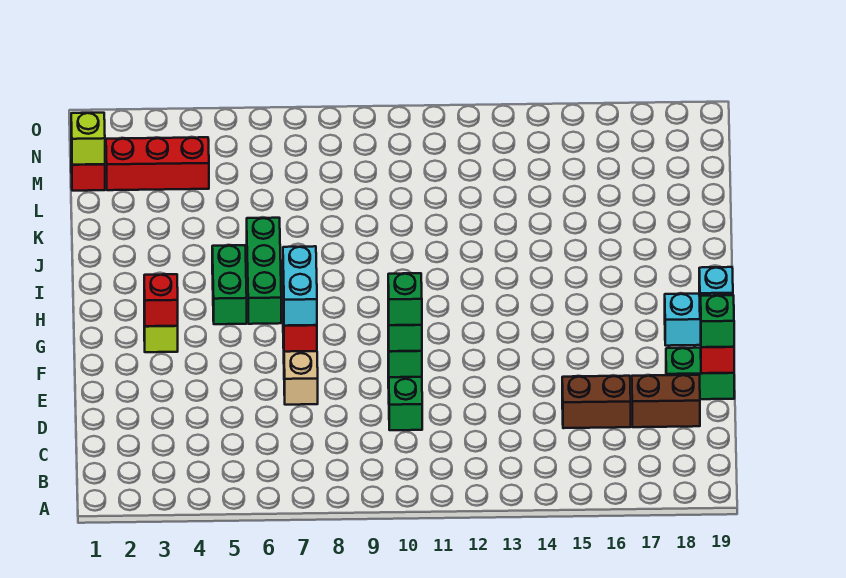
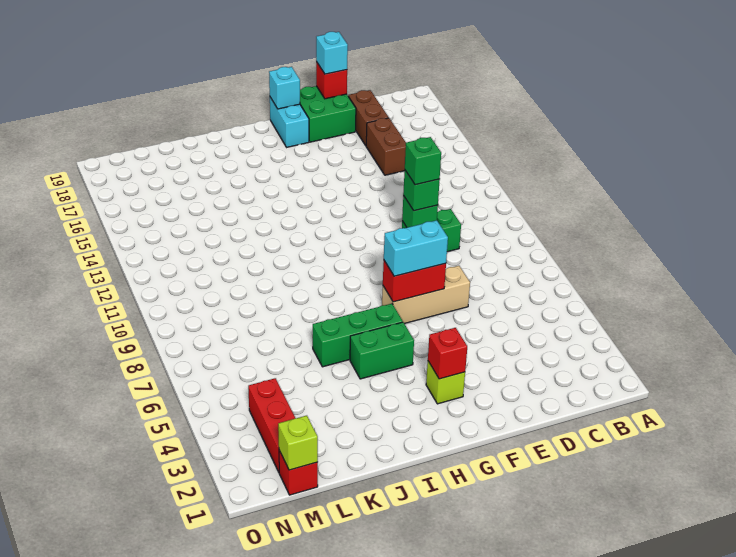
green brick E18:E19 level 1 -> green brick E18:F19 level 1
green brick E19 level 3 -> cyan brick E19 level 3

